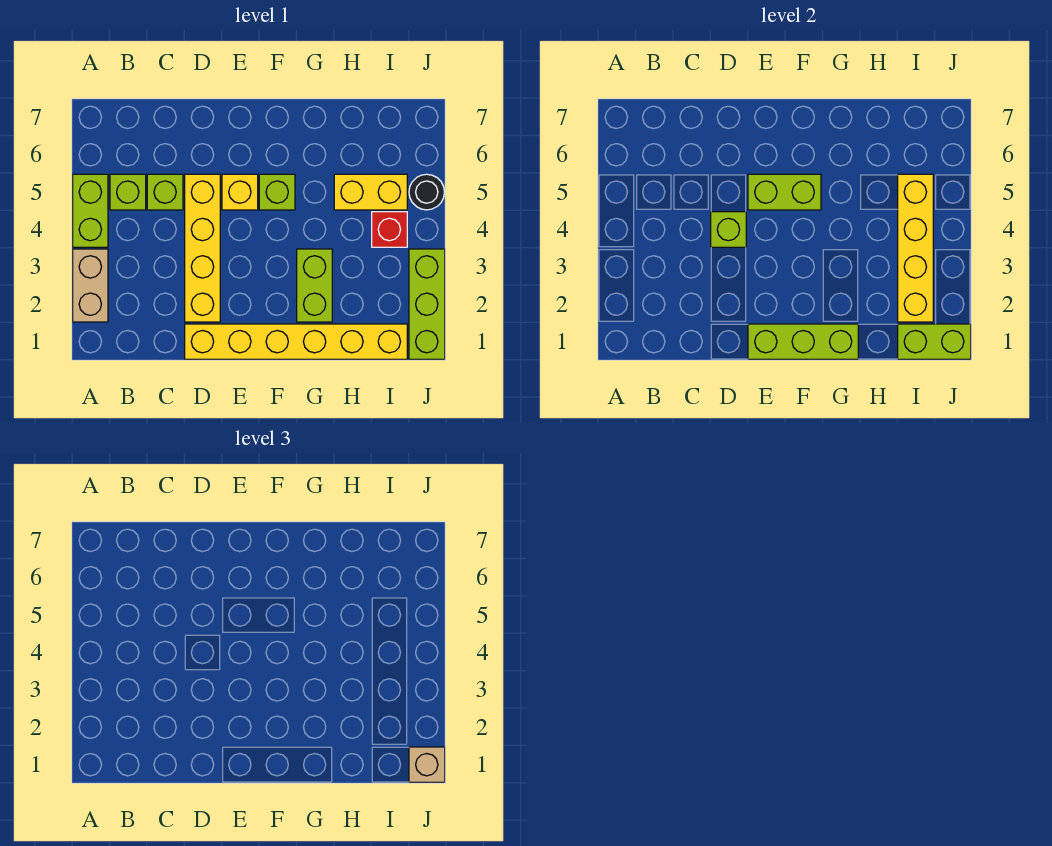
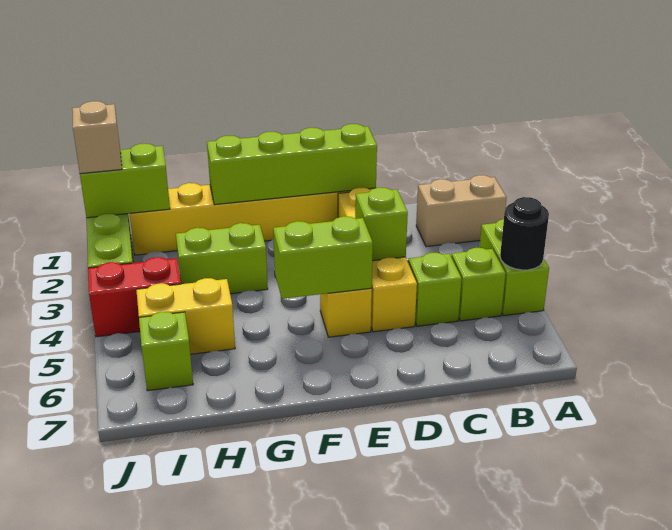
tan brick A2:A3 level 1 -> tan brick A2:B2 level 1
lime brick E1:G1 level 2 -> lime brick D1:G1 level 2
lime brick F5 level 1 -> lime brick I6 level 1
lime brick G2:G3 level 1 -> lime brick G3:H3 level 1
yellow brick I2:I5 level 2 -> none
red brick I4 level 1 -> red brick I4:J4 level 1
black round brick J5 level 1 -> black round brick A5 level 2

